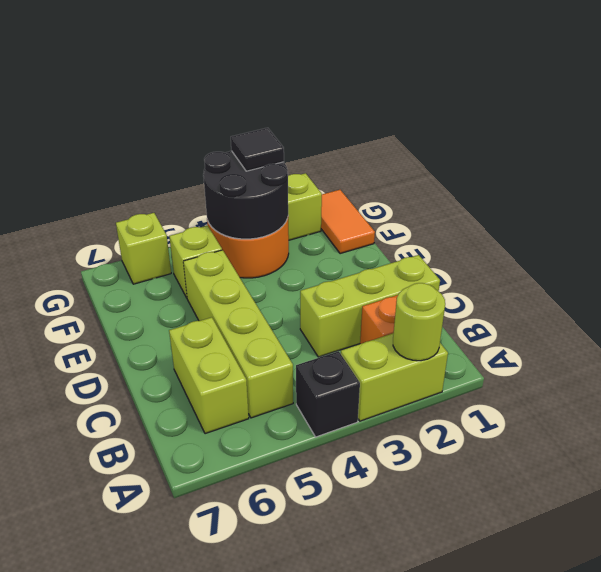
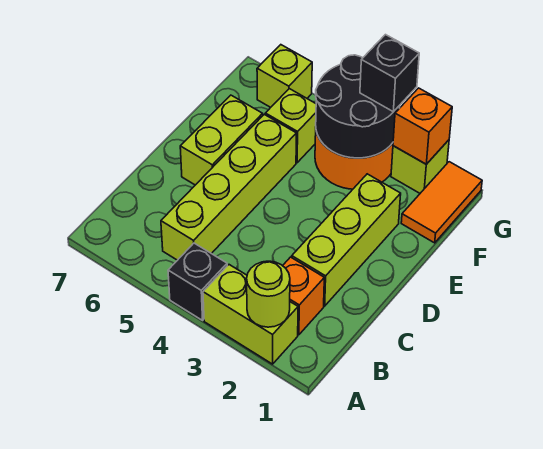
lime brick B6:C6 level 1 -> lime brick D6:E6 level 1
lime brick C1:C3 level 1 -> lime brick C2:E2 level 1
none -> orange brick G2 level 2
black tile G3 level 3 -> black brick G3 level 3

